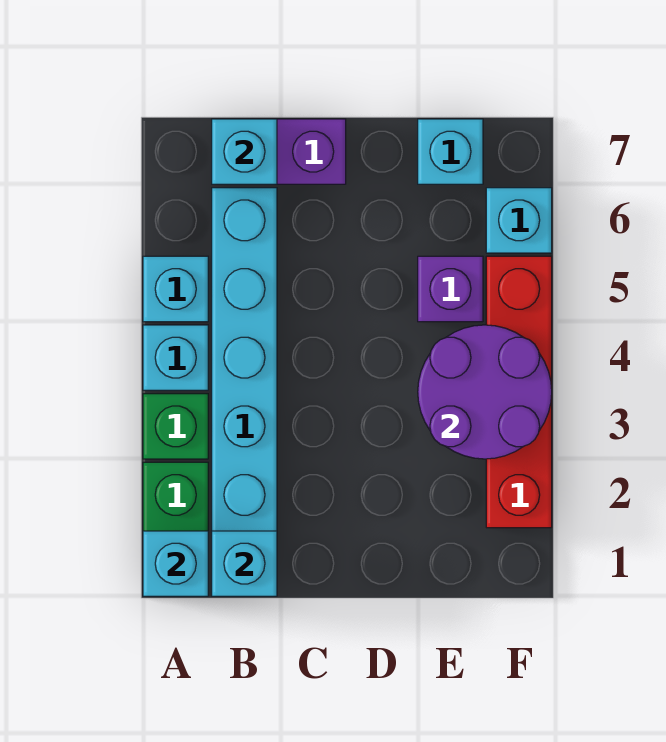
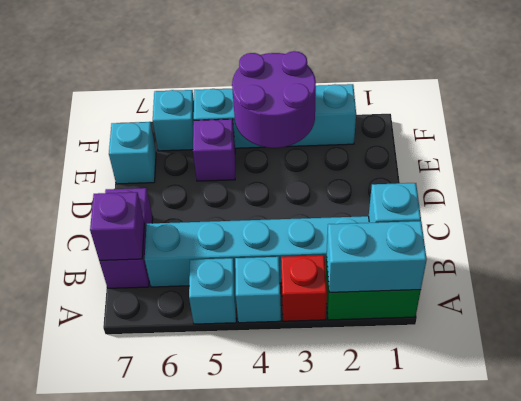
cyan brick A1 level 2 -> cyan brick A1:A2 level 2
green brick A3 level 1 -> red brick A3 level 1
cyan brick B7 level 2 -> purple brick B7 level 2
red brick F2:F5 level 1 -> cyan brick F2:F5 level 1

